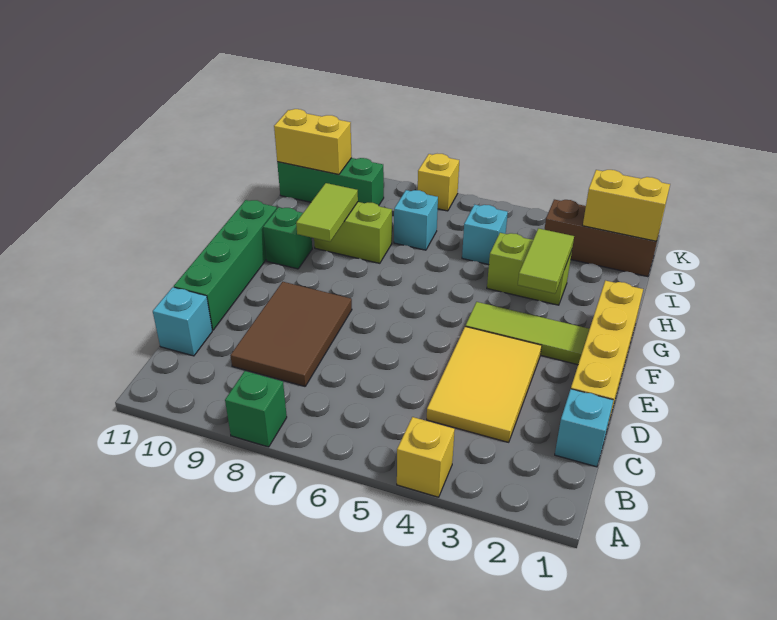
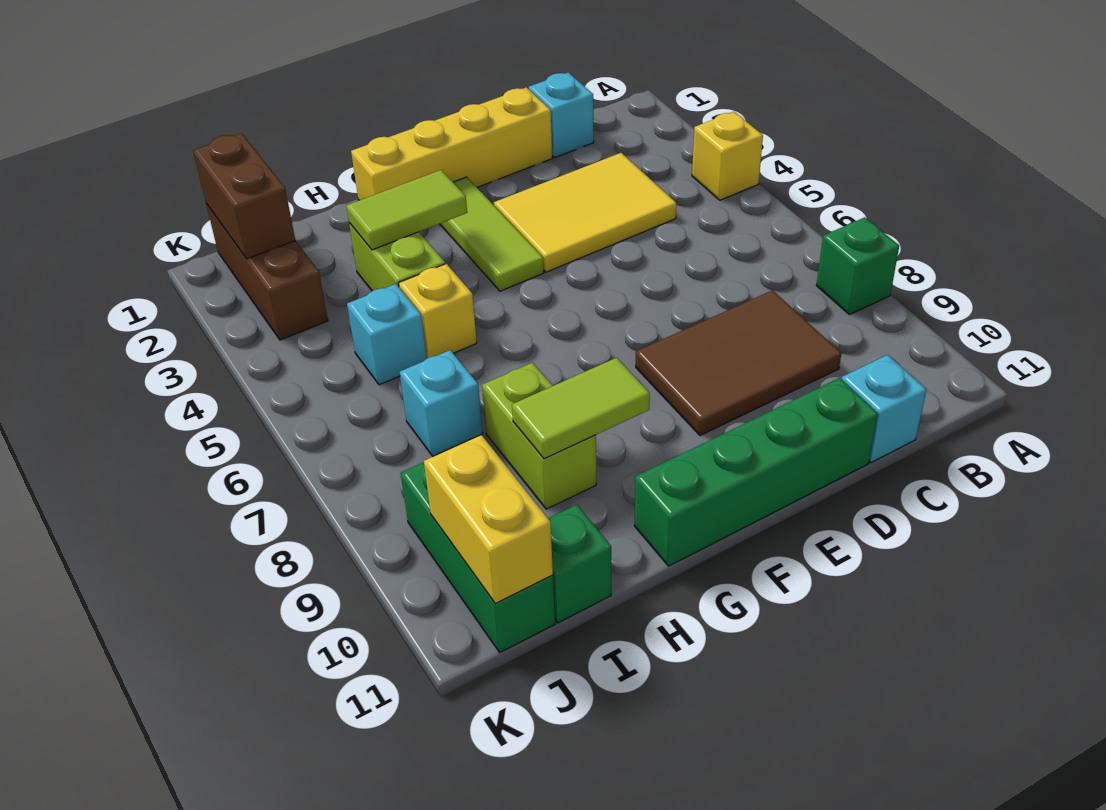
green brick G10 level 1 -> green brick I11 level 1
yellow brick J1:J2 level 2 -> brown brick J1:J2 level 2
yellow brick K7 level 1 -> yellow brick H5 level 1

